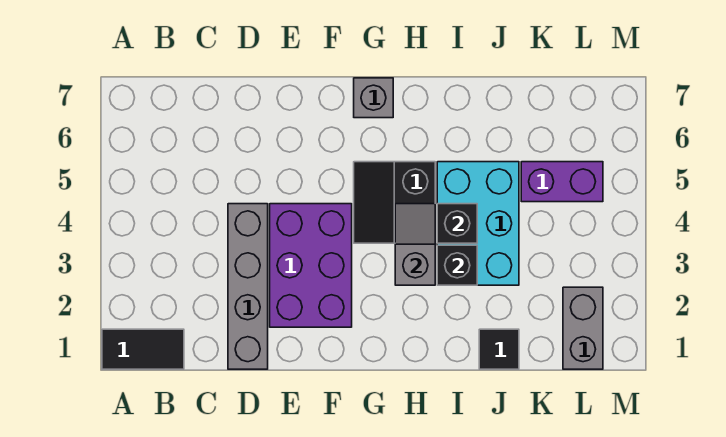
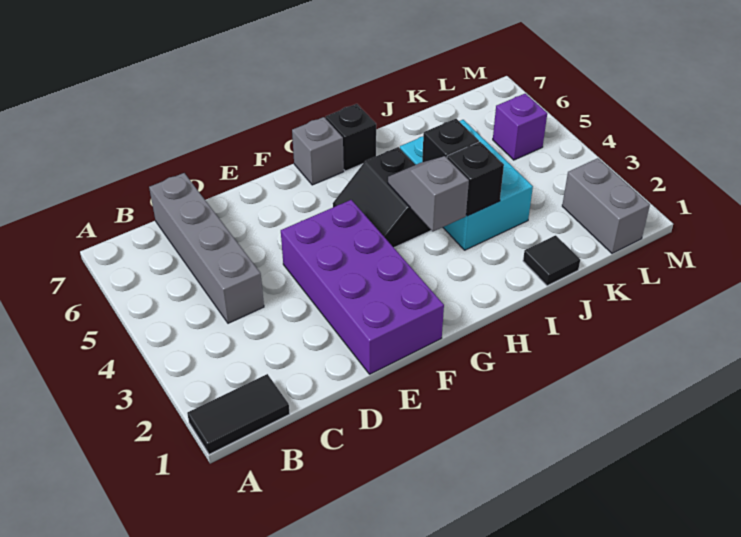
grey brick D1:D4 level 1 -> grey brick C4:C7 level 1
purple brick E2:F4 level 1 -> purple brick E1:F4 level 1
none -> black brick H7 level 1
purple brick K5:L5 level 1 -> purple brick L5 level 1

